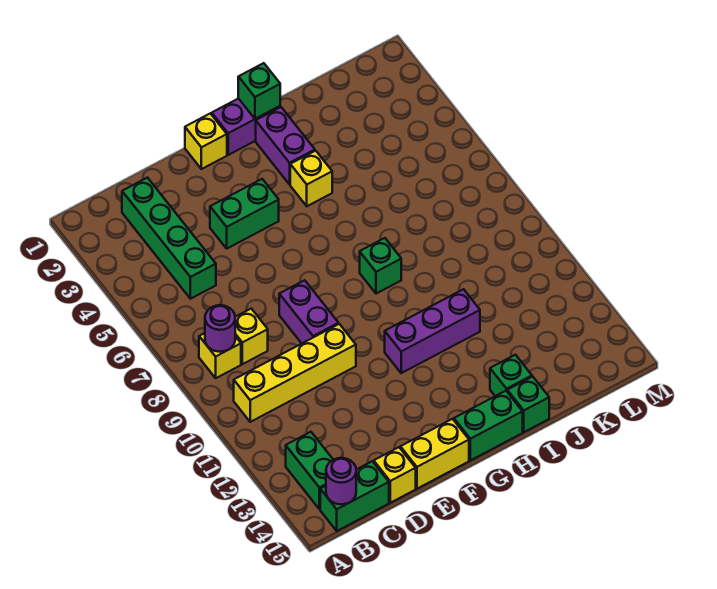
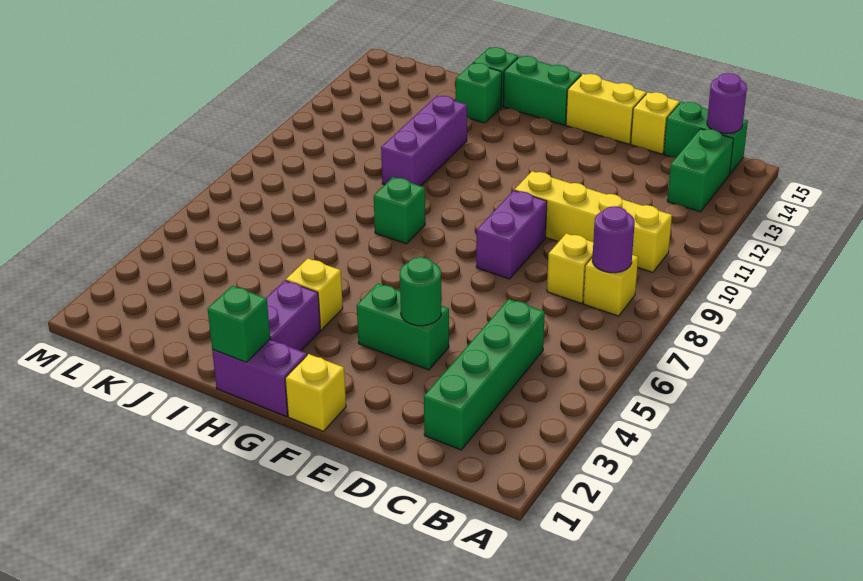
none -> green round brick E4 level 2
purple brick G11:I11 level 1 -> purple brick I10:I12 level 1

